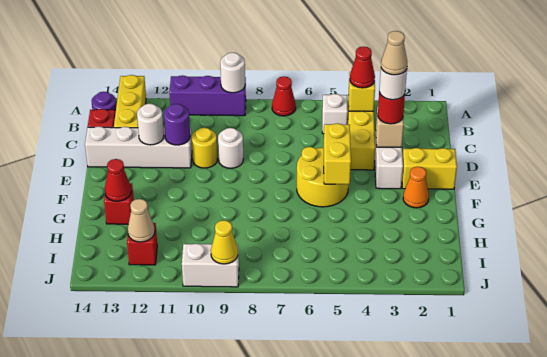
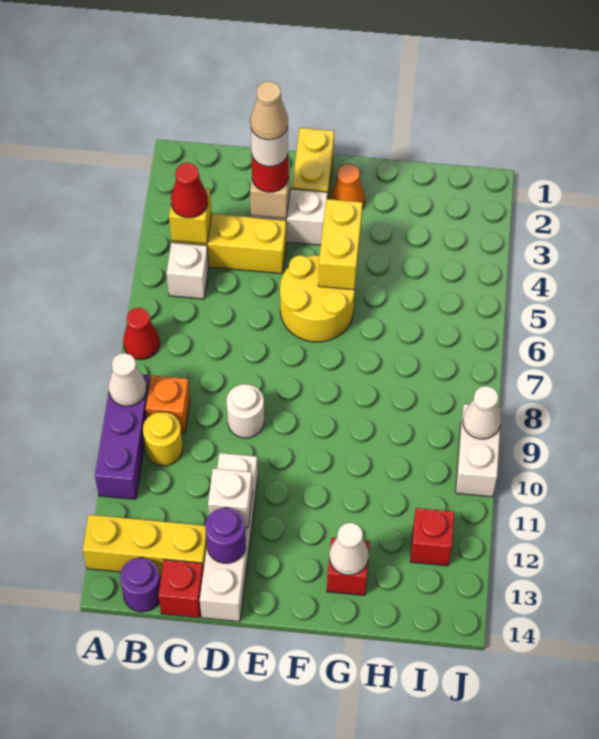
white round brick A9 level 2 -> white cone A9 level 2
none -> orange brick B9 level 1
yellow round brick D10 level 1 -> yellow round brick B10 level 1
purple round brick D11 level 2 -> purple round brick D13 level 2
white round brick D12 level 2 -> white brick D12 level 2
yellow brick E5:F5 level 2 -> yellow brick F4:F5 level 2
red cone G13 level 2 -> white cone G13 level 2
tan cone I12 level 2 -> none
yellow cone J9 level 2 -> white cone J9 level 2

